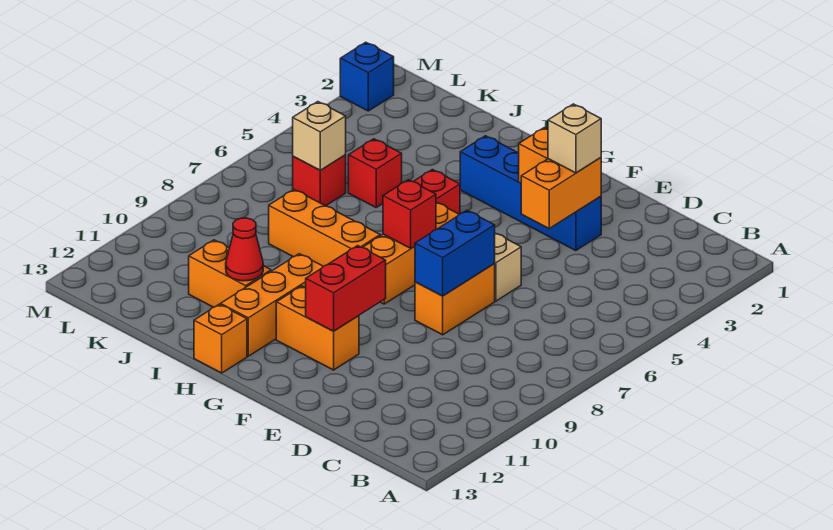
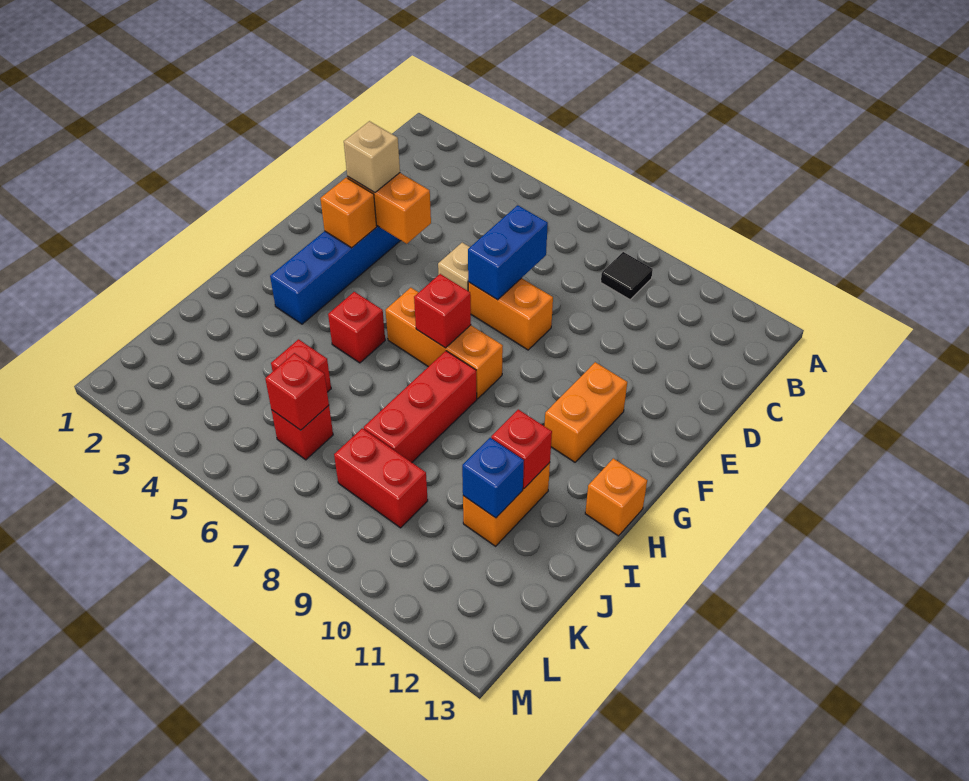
none -> black tile B9 level 1
blue brick E7:E8 level 2 -> blue brick D7:E7 level 2
red brick F10:F11 level 2 -> red brick K8:K9 level 1
orange brick H8:J8 level 1 -> red brick H8:J8 level 1
orange brick H10:H12 level 1 -> none
red cone I11 level 2 -> red brick I11 level 2
tan brick K6 level 2 -> red brick K6 level 2
blue brick M2 level 1 -> blue brick J11 level 2

